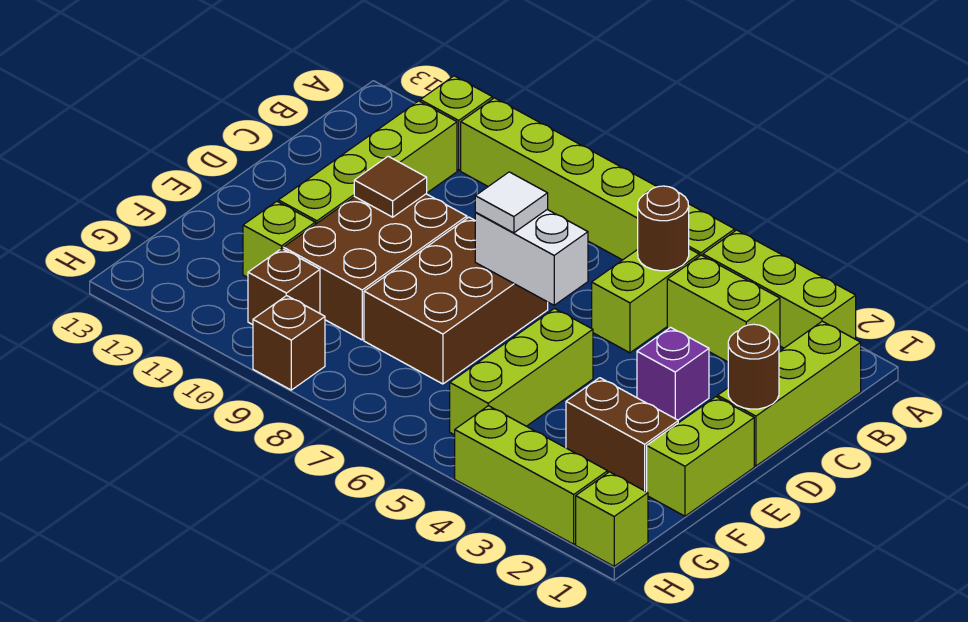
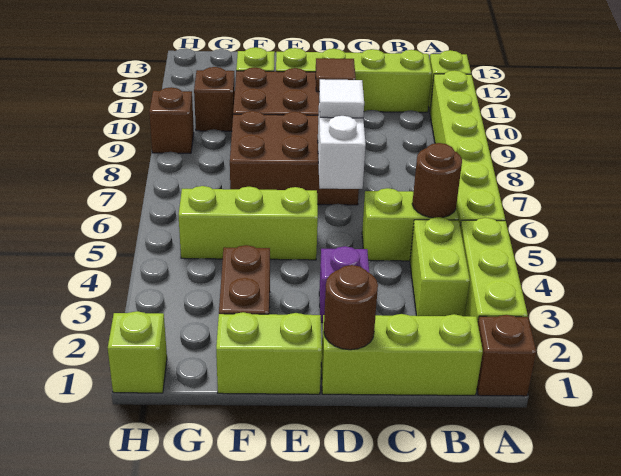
none -> brown brick A1 level 1
lime brick H2:H4 level 1 -> none

